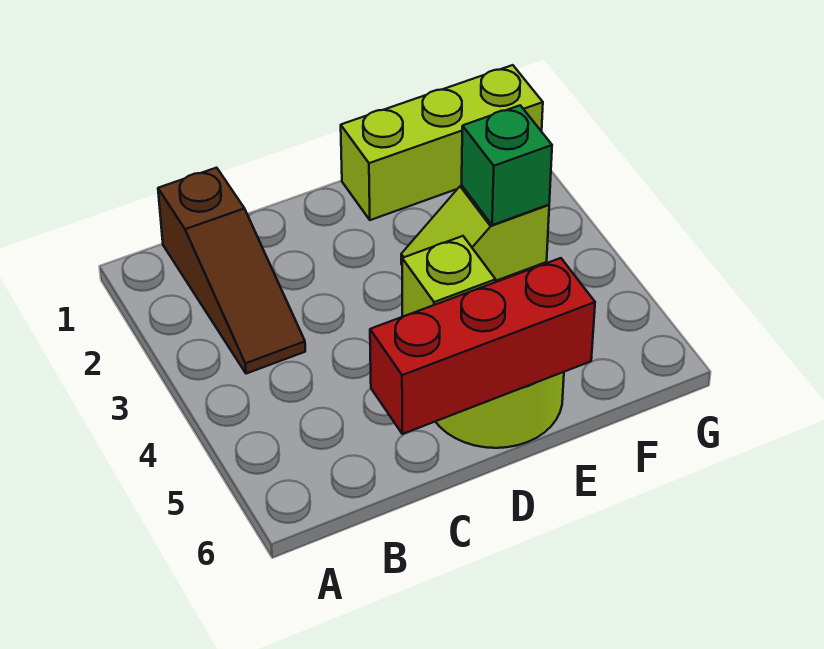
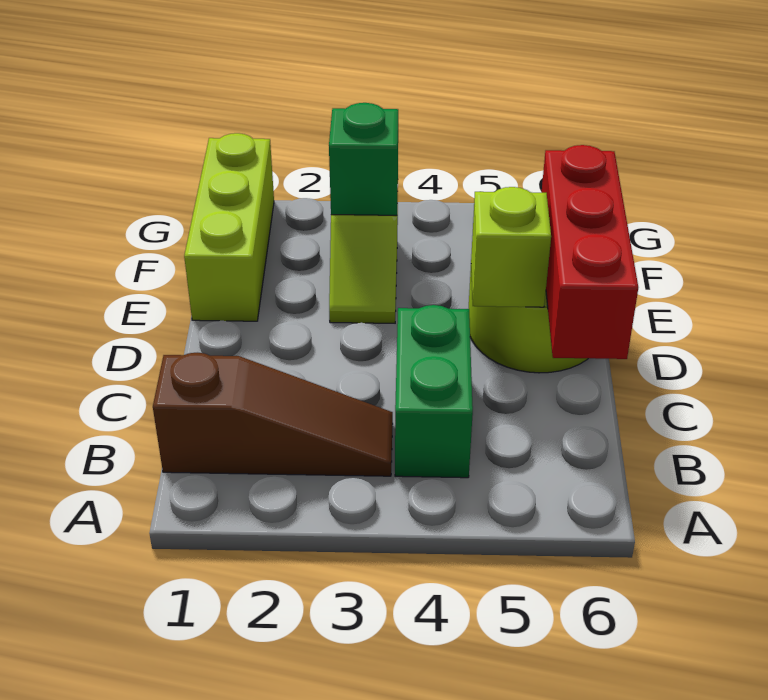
none -> green brick B4:C4 level 1

